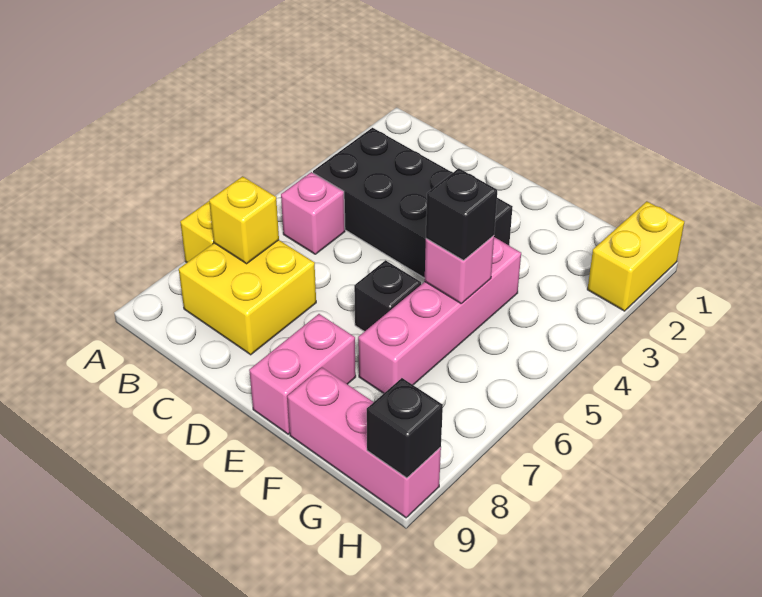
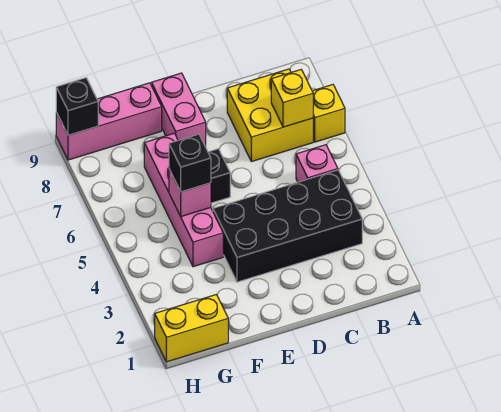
yellow brick H1:H2 level 1 -> yellow brick G1:H1 level 1

